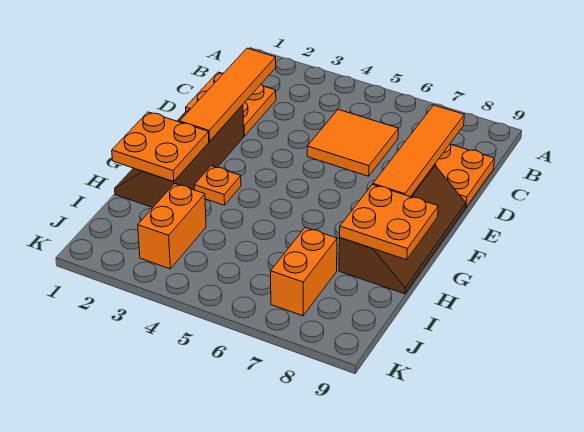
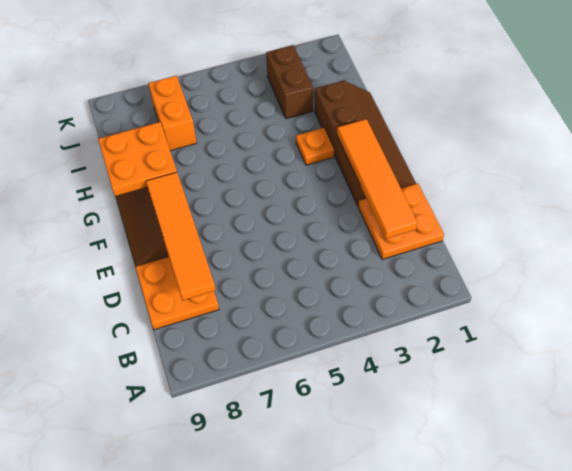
orange tile C5:D6 level 1 -> none
orange plate G1:H2 level 2 -> none
orange brick I3:J3 level 1 -> brown brick I3:J3 level 1

